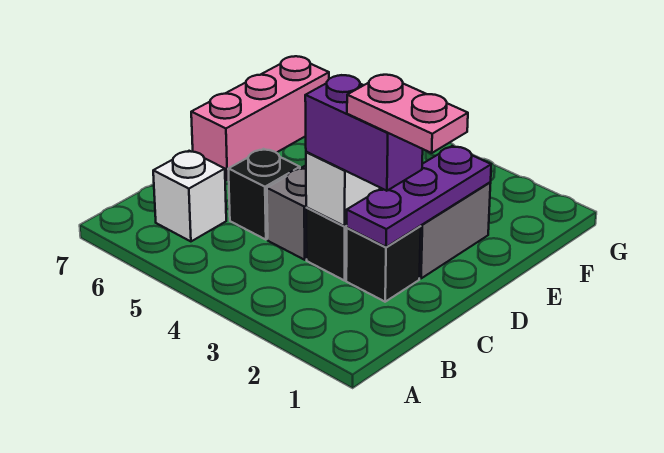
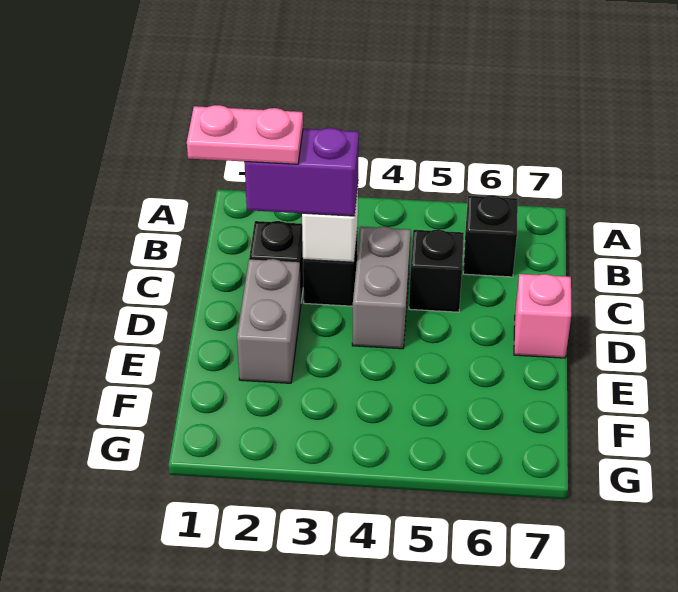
white brick B6 level 1 -> black brick B6 level 1
purple plate C2:E2 level 2 -> none
pink brick D7:F7 level 1 -> pink brick D7 level 1

